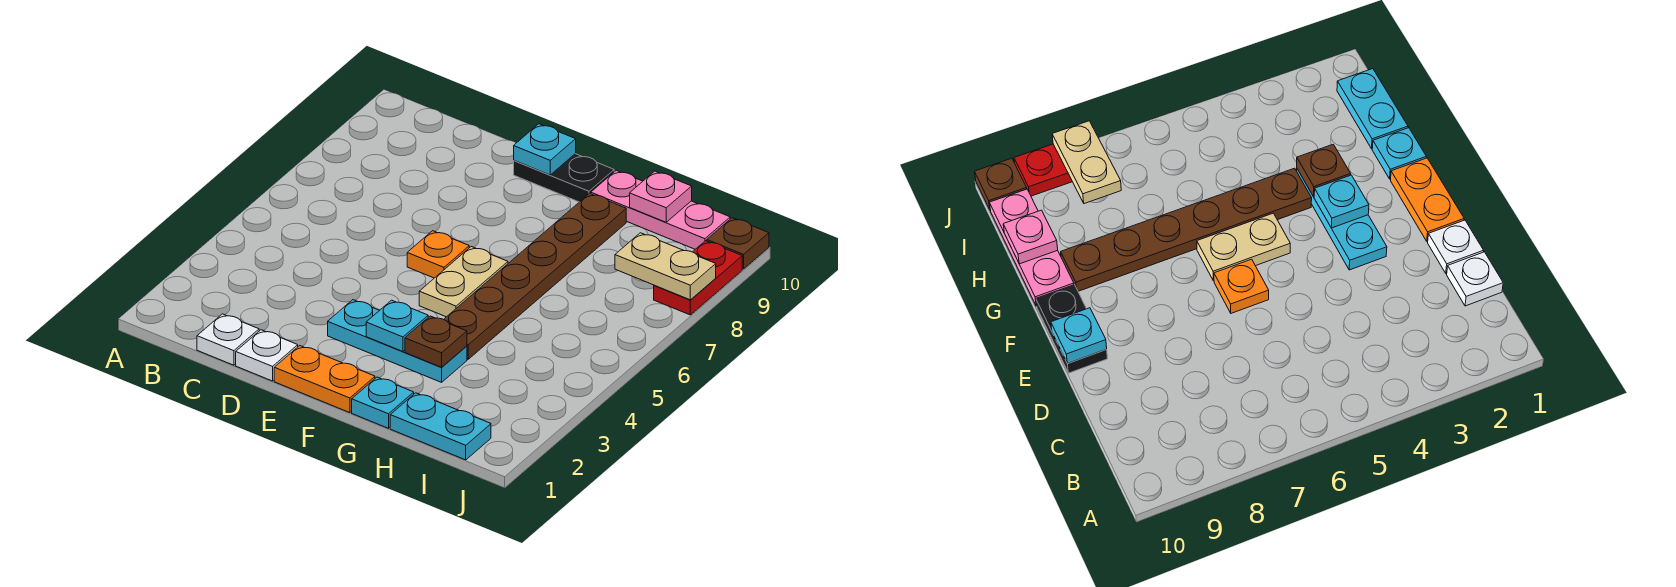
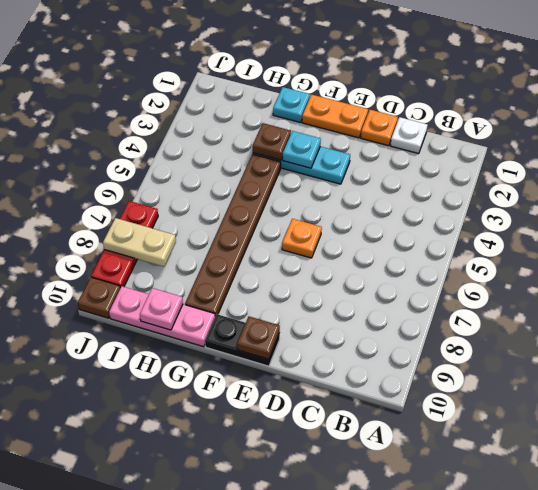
white plate D1 level 1 -> orange plate D1 level 1
cyan plate E10 level 2 -> brown plate E10 level 2
tan plate F5:F6 level 1 -> none
cyan plate H1:I1 level 1 -> none
red plate J8:J9 level 1 -> red plate J7:J9 level 1

